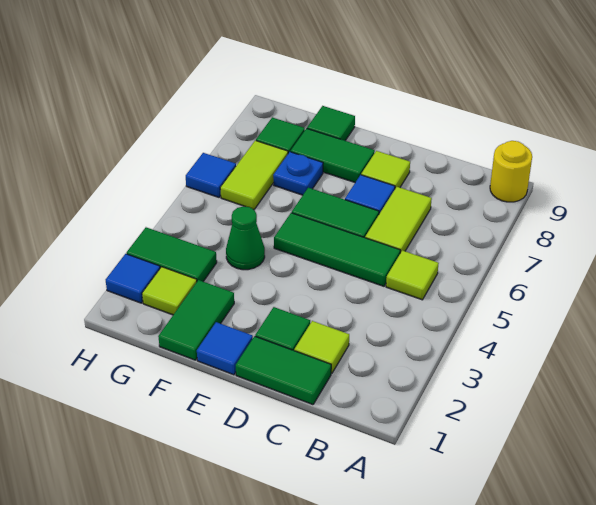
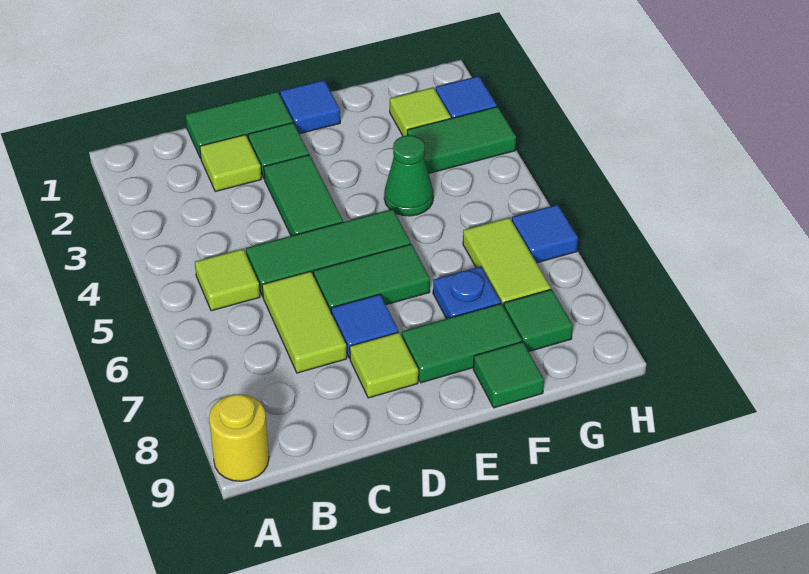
green tile F1:F2 level 1 -> green tile D3:D4 level 1

